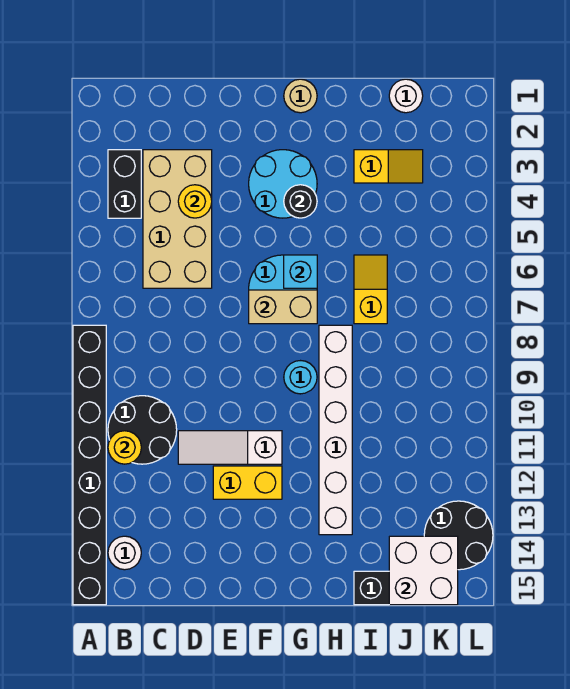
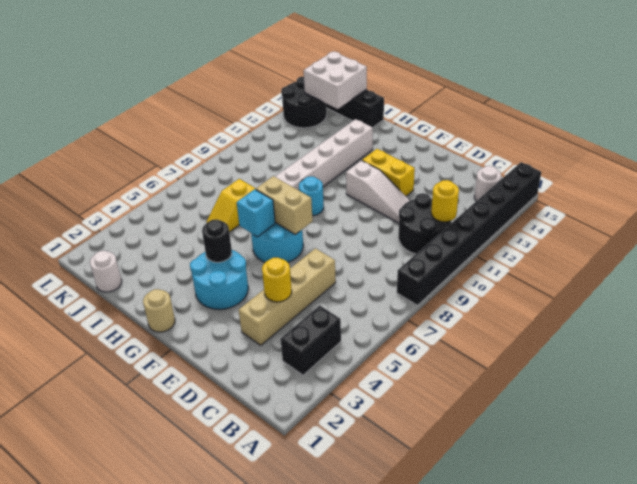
tan brick C3:D6 level 1 -> tan brick D3:D6 level 1
yellow slope I3:J3 level 1 top I -> none

